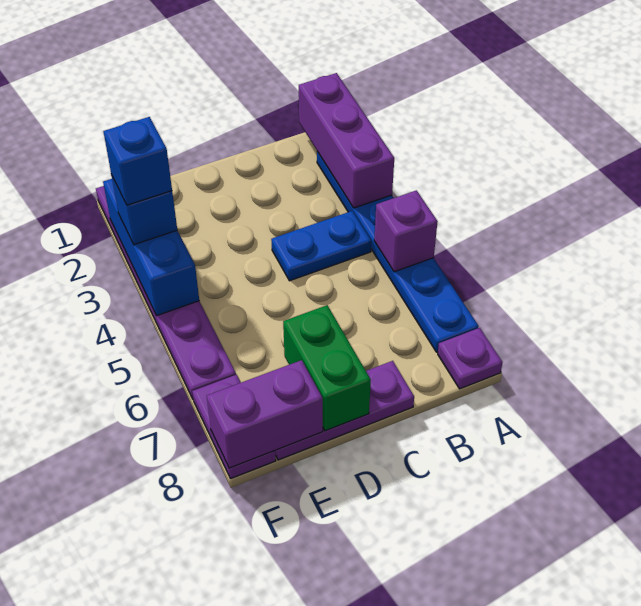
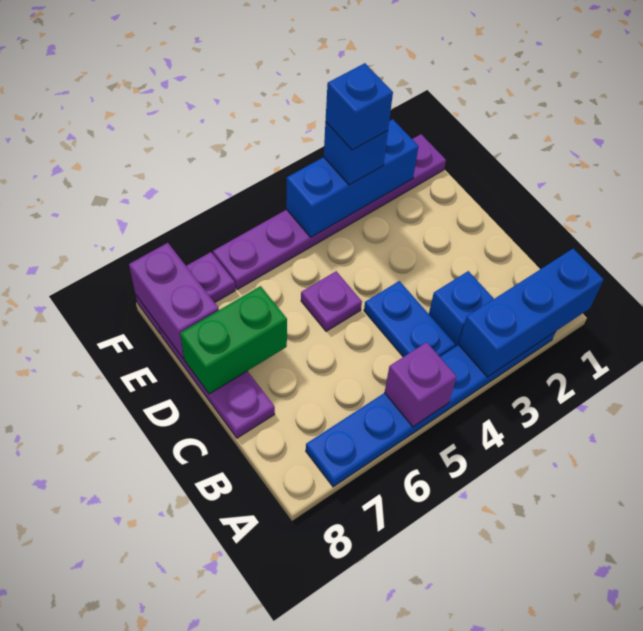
purple brick A1:A3 level 2 -> blue brick A1:A3 level 2
purple plate A8 level 1 -> purple plate D5 level 1
none -> blue brick B3 level 1

